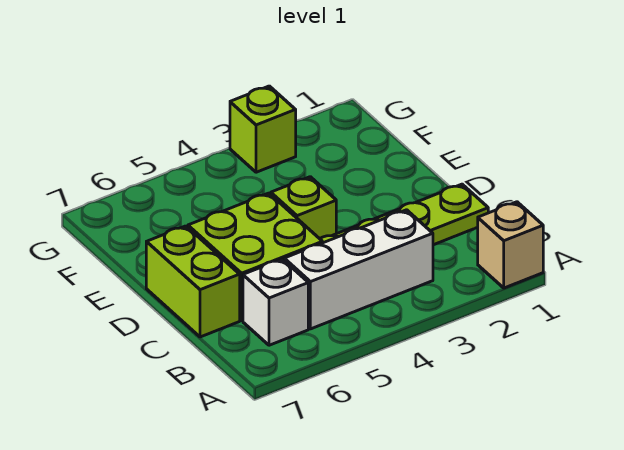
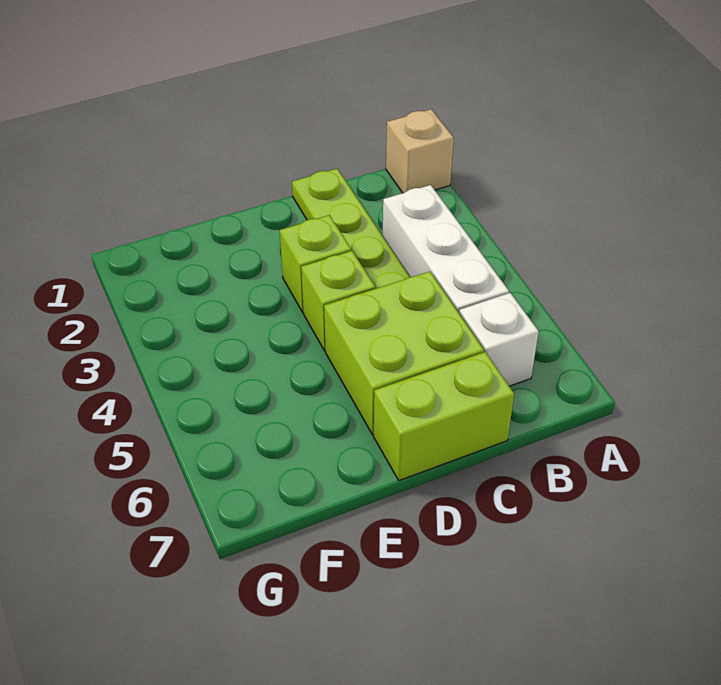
lime brick G3 level 1 -> lime brick D3 level 1

